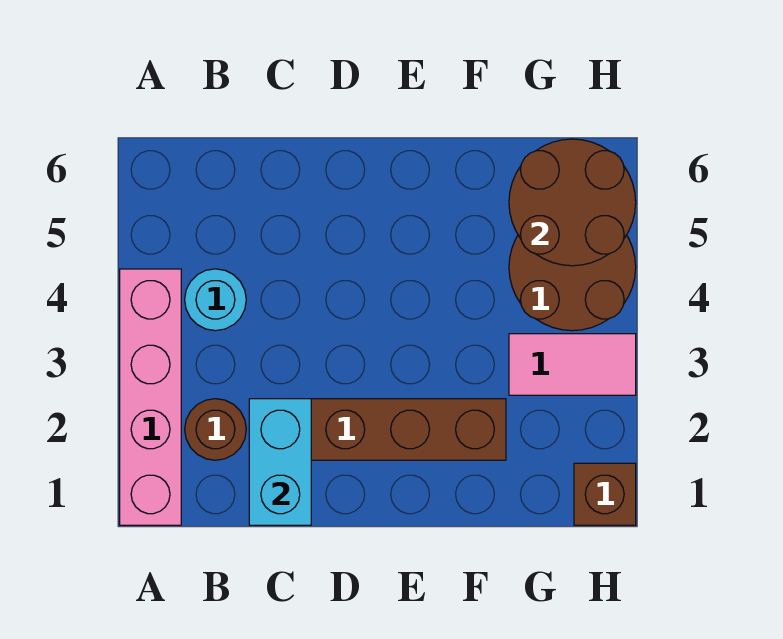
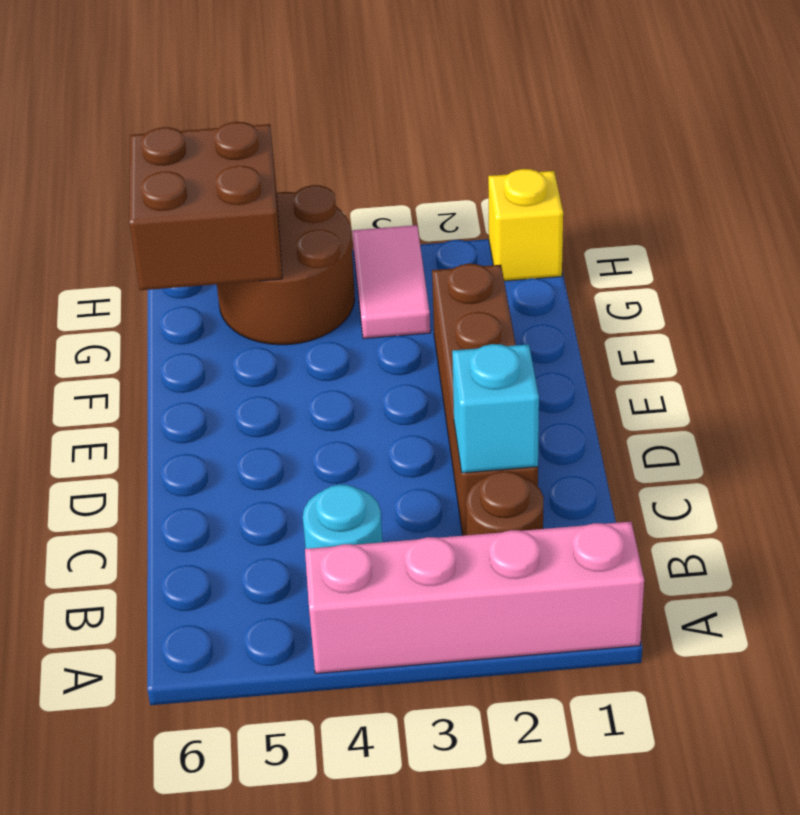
cyan brick C1:C2 level 2 -> cyan brick C2 level 2
brown round brick G5:H6 level 2 -> brown brick G5:H6 level 2
brown brick H1 level 1 -> yellow brick H1 level 1

